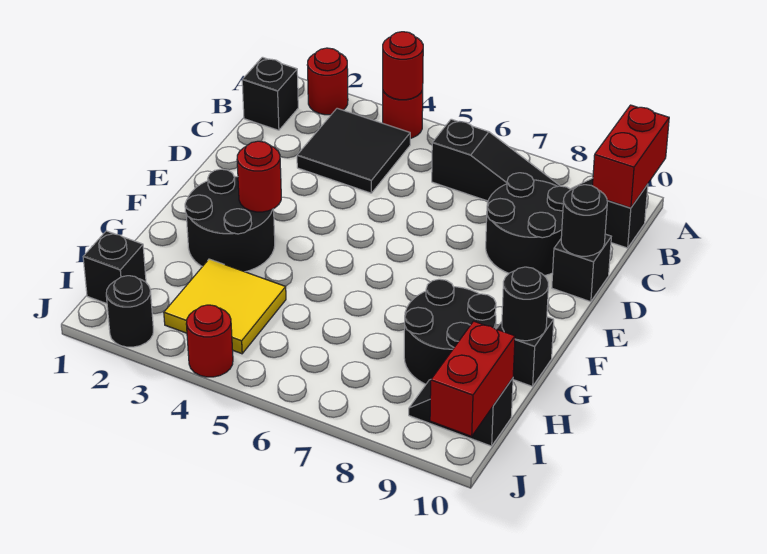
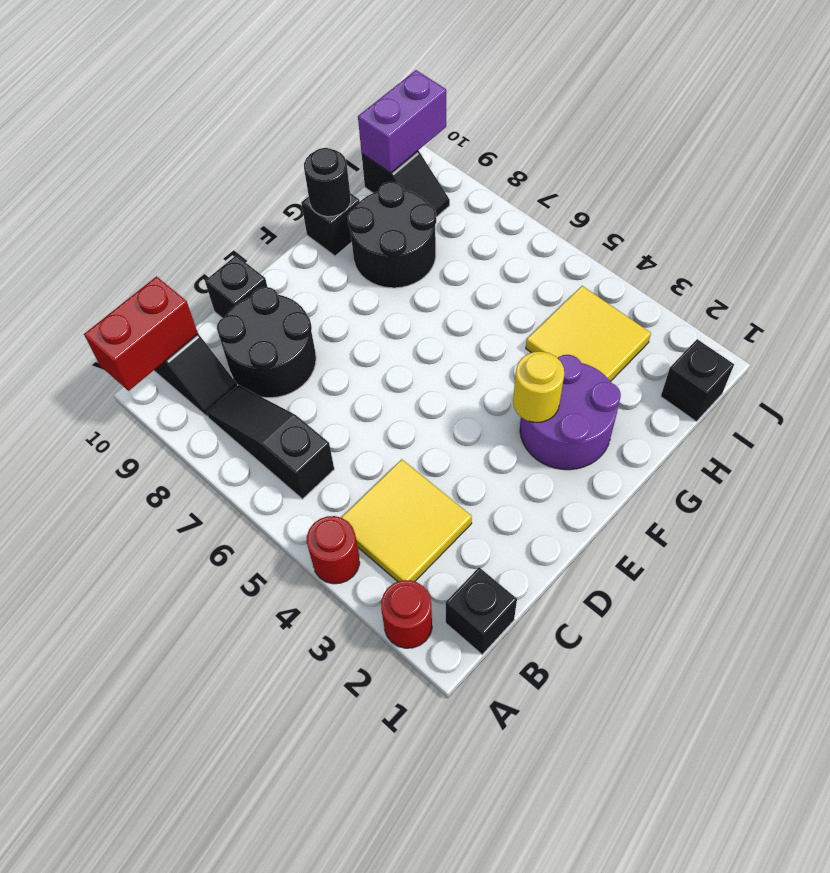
red round brick A4 level 2 -> none
black tile B3:C4 level 1 -> yellow tile B3:C4 level 1
black round brick D10 level 2 -> none
black round brick F2:G3 level 1 -> purple round brick F2:G3 level 1
red round brick F3 level 2 -> yellow round brick F3 level 2
red brick I10:J10 level 2 -> purple brick I10:J10 level 2
black round brick J2 level 1 -> none
red round brick J4 level 1 -> none

